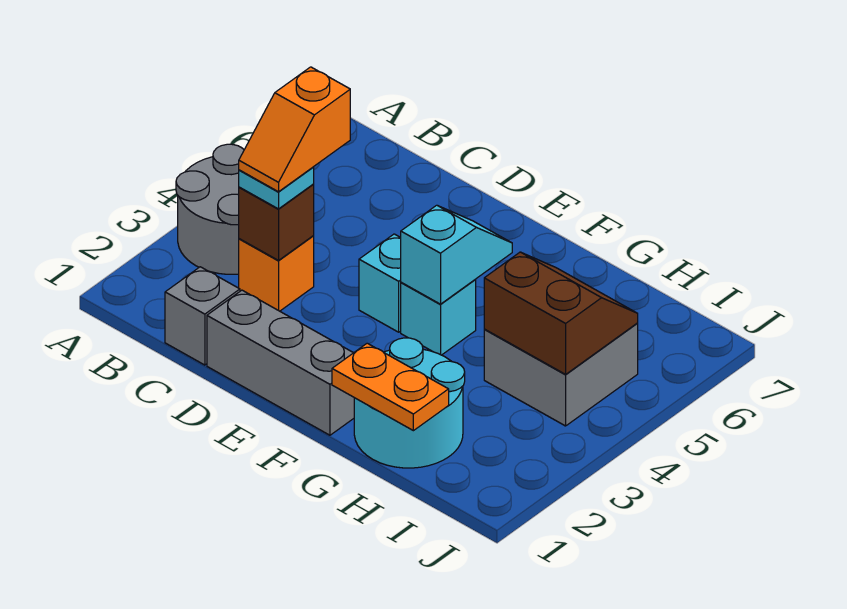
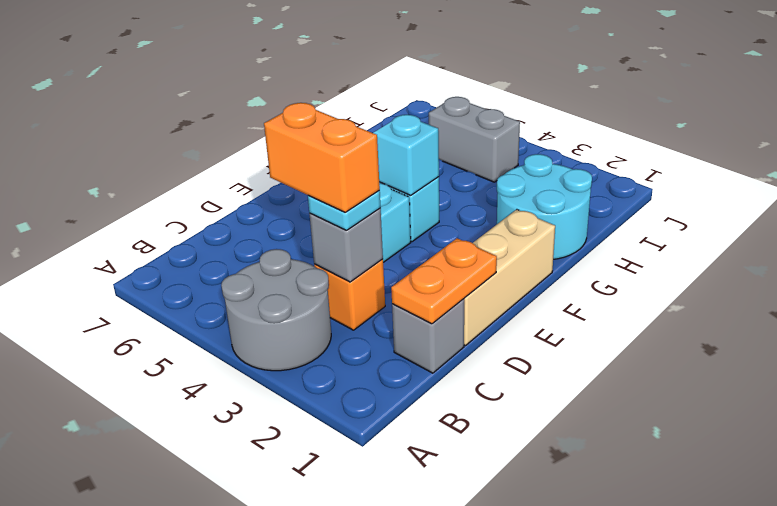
brown brick C3 level 2 -> grey brick C3 level 2
orange slope C3:C4 level 4 top 4 -> orange brick C3:C4 level 4
grey brick D1:F1 level 1 -> tan brick D1:F1 level 1
orange plate G1:H1 level 2 -> orange plate C1:D1 level 2
grey brick H4:I5 level 1 -> grey brick I4:I5 level 1
brown slope H4:I5 level 2 top 4 -> none

